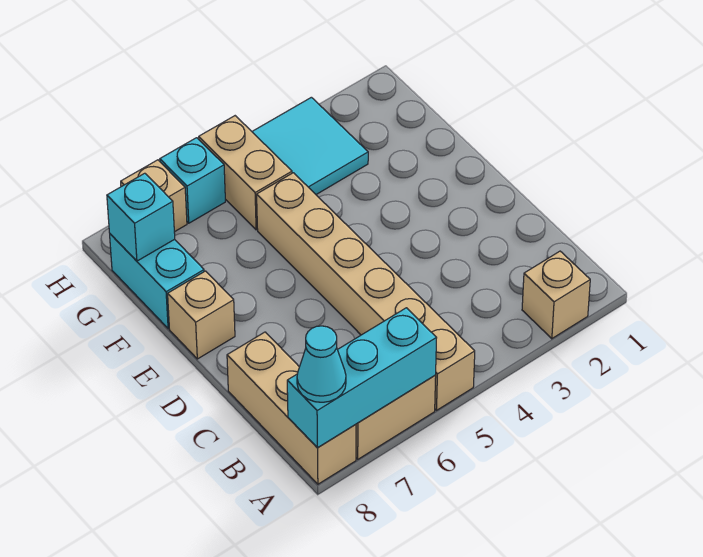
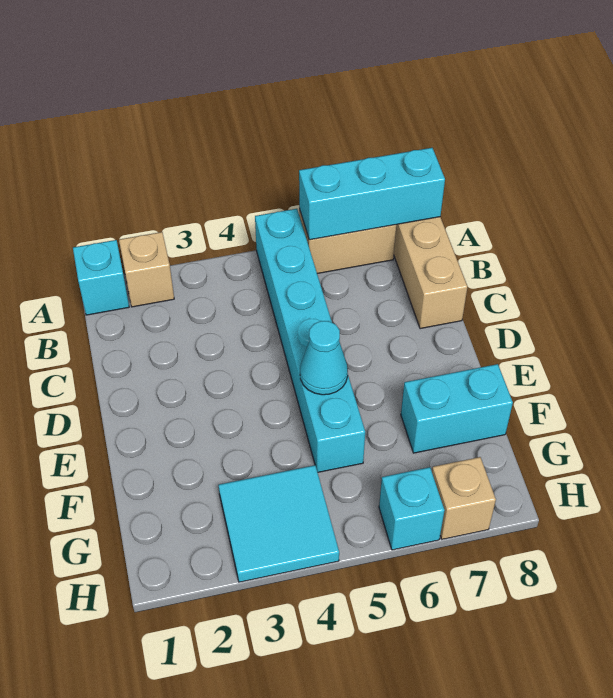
tan brick A5:F5 level 1 -> cyan brick A5:F5 level 1
cyan cone A8 level 3 -> cyan cone E5 level 2
tan brick E8 level 1 -> none
cyan brick F8:G8 level 1 -> cyan brick F7:F8 level 1
tan brick G5:H5 level 1 -> none
cyan brick G8 level 2 -> cyan brick A1 level 1

